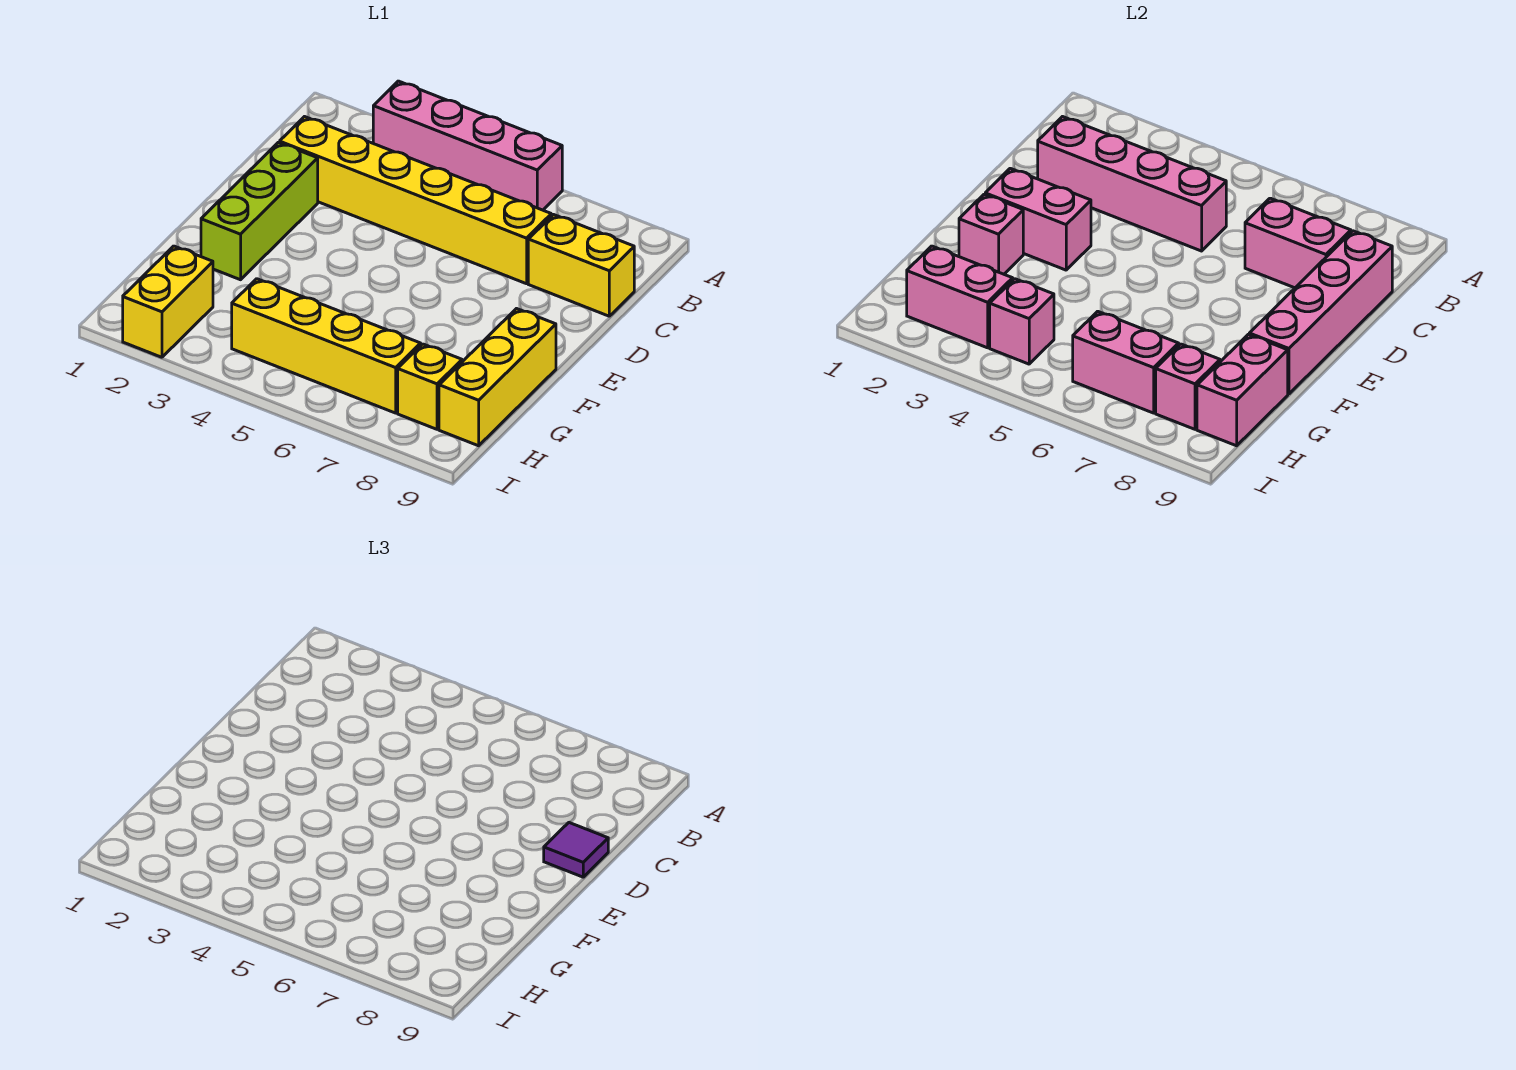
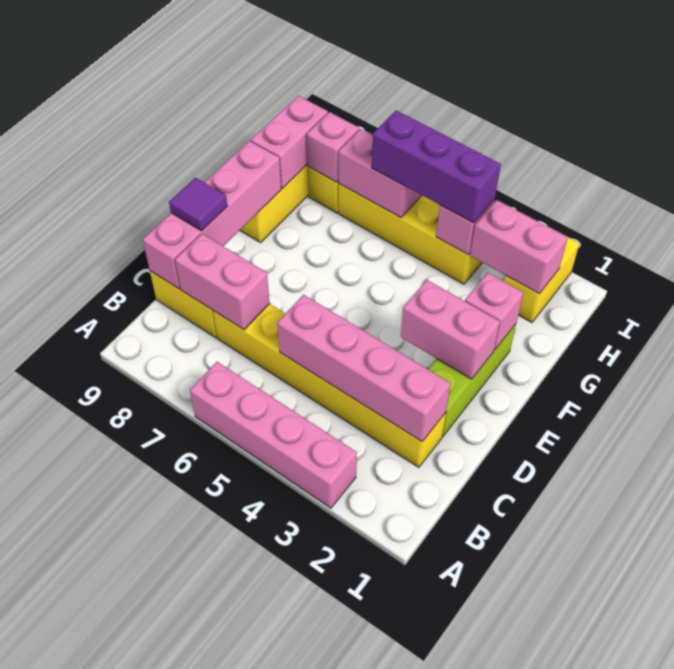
none -> purple brick H4:H6 level 3

